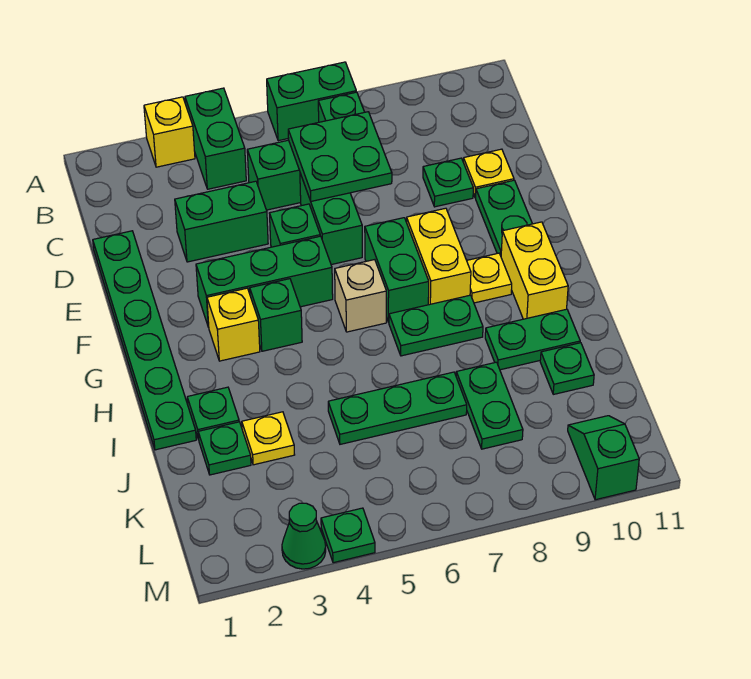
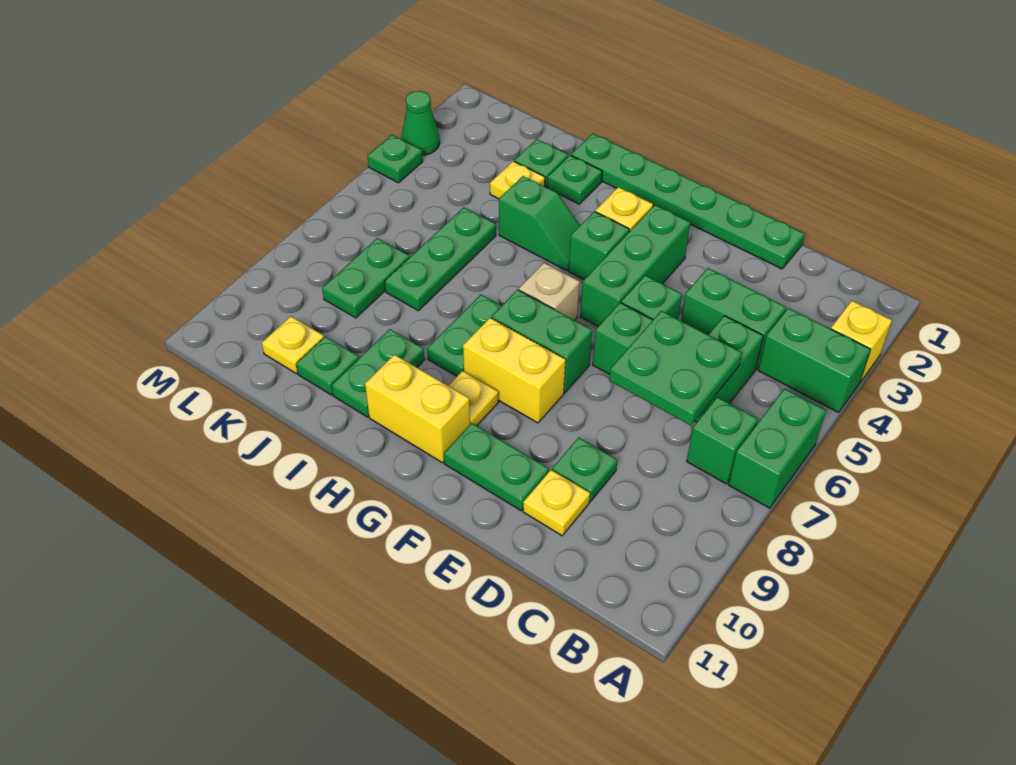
green brick D3:D4 level 1 -> green brick C4:D4 level 1
green plate J8:K8 level 1 -> green plate K7:K8 level 1
none -> yellow plate K10 level 1
green slope L10:M10 level 1 top M -> green slope H4:I4 level 1 top I

